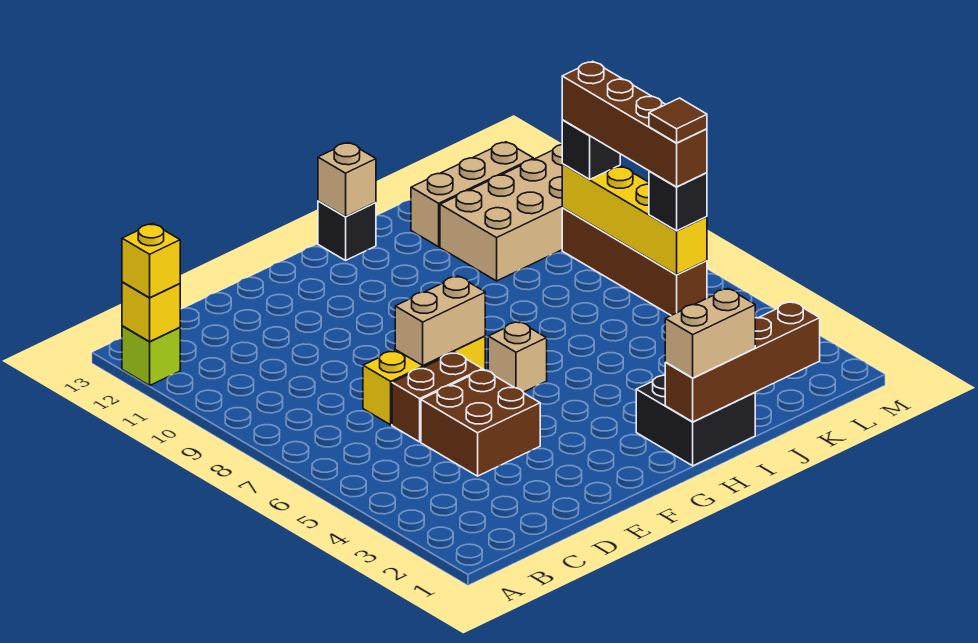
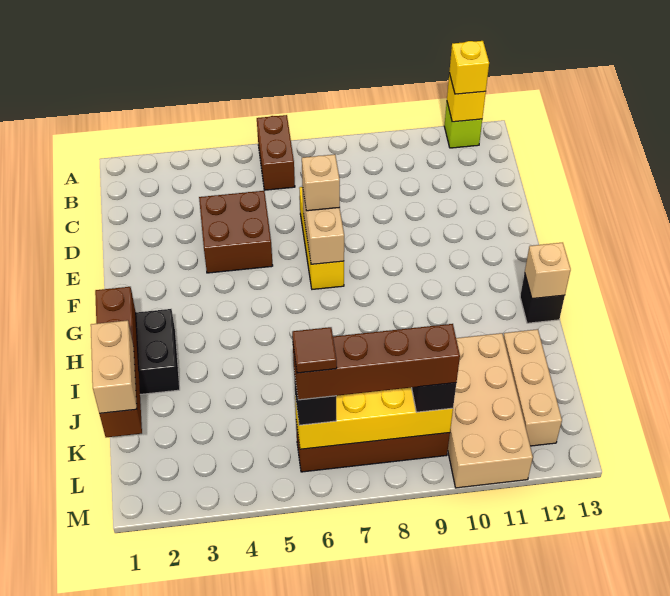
brown brick D6:E6 level 1 -> brown brick A6:B6 level 1
tan brick G6 level 1 -> tan brick E7 level 3
tan brick H1:I1 level 3 -> tan brick J1:K1 level 3

